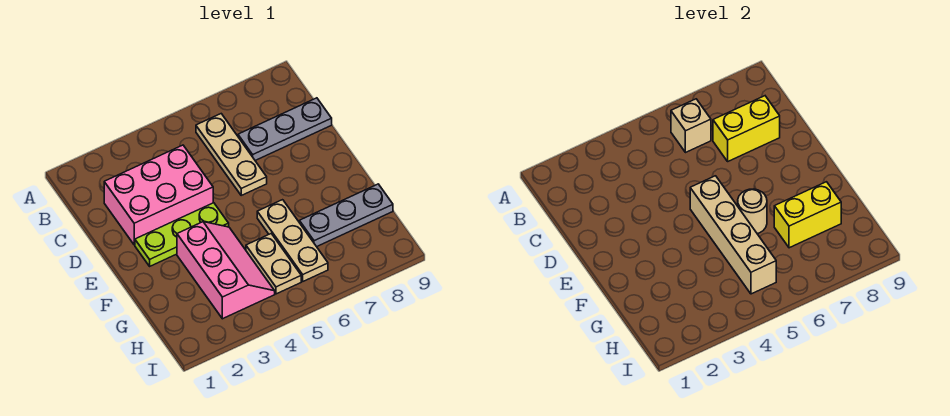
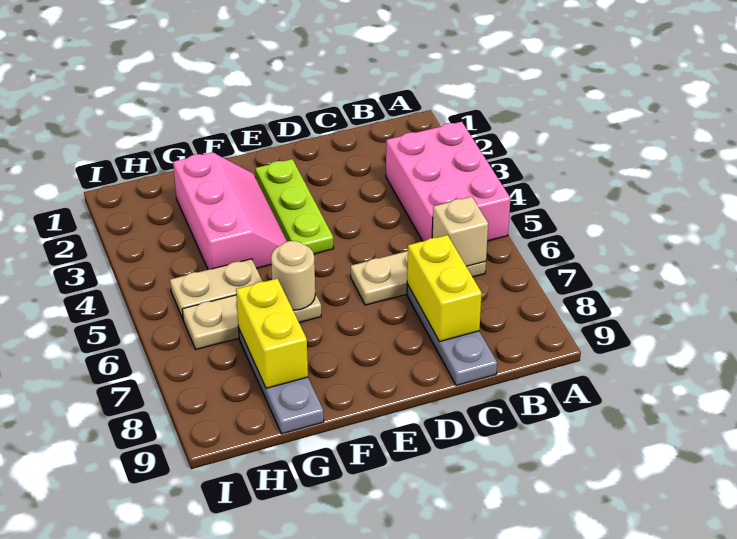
pink brick C2:D4 level 1 -> pink brick A3:B5 level 1
tan brick E5:H5 level 2 -> none
pink slope F3:H4 level 1 top 3 -> pink slope F2:G4 level 1 top G

